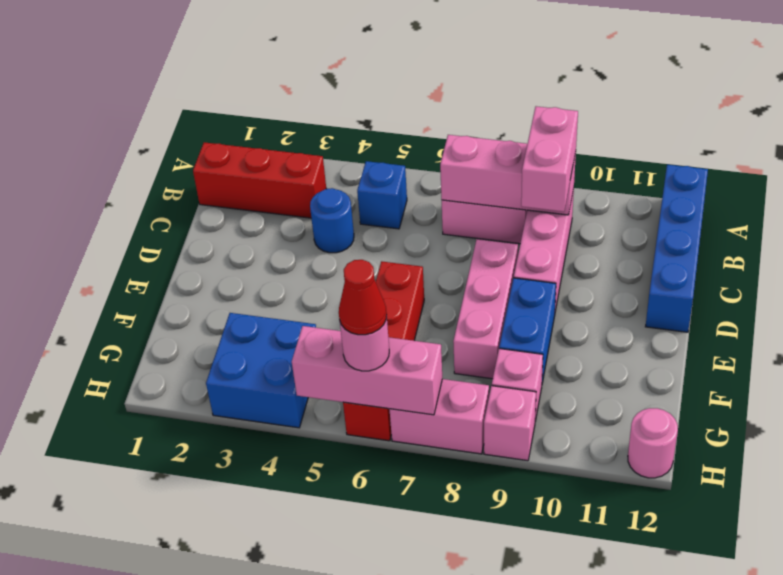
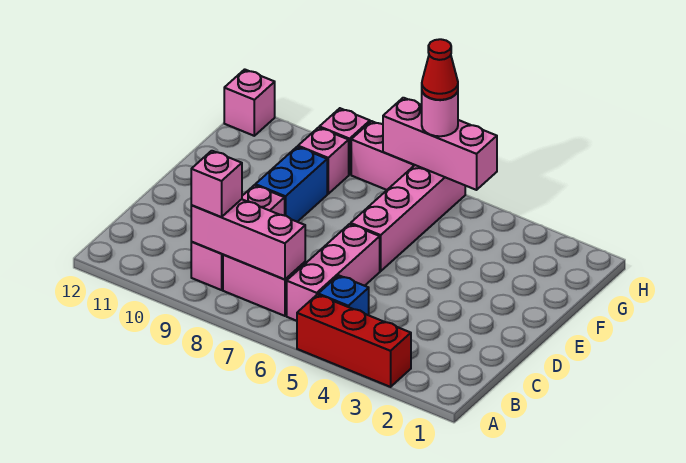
blue brick A12:D12 level 1 -> none
red brick B1:B3 level 1 -> red brick A3:A5 level 1
pink brick B9:C9 level 3 -> pink brick B9 level 3
blue round brick C4 level 1 -> none
pink brick D8:F8 level 1 -> pink brick B6:D6 level 1
red brick E6:H6 level 1 -> pink brick E6:H6 level 1
blue brick G3:H4 level 1 -> none
pink round brick H12 level 1 -> pink brick H12 level 1

